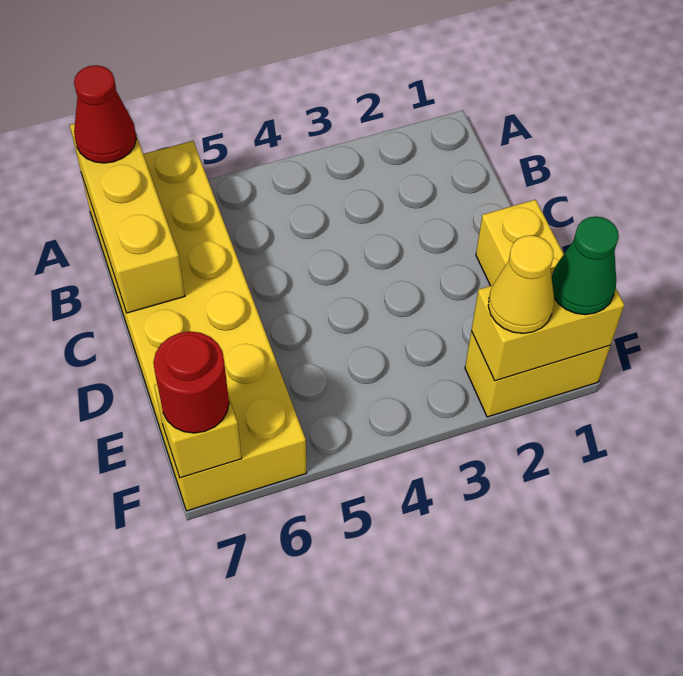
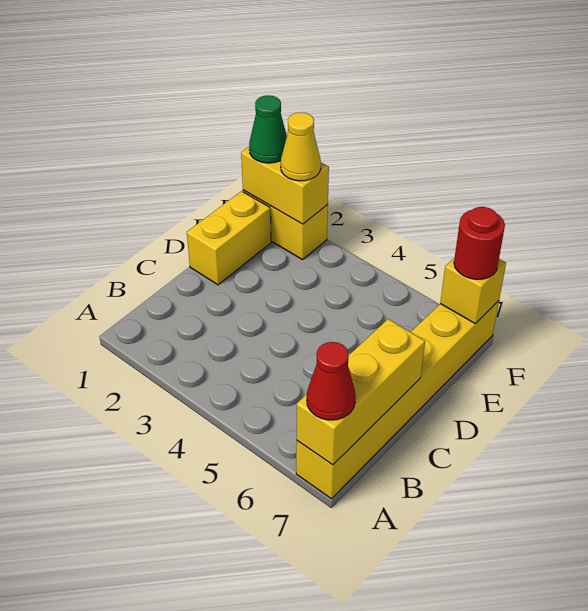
yellow brick A6:F7 level 1 -> yellow brick A7:F7 level 1

